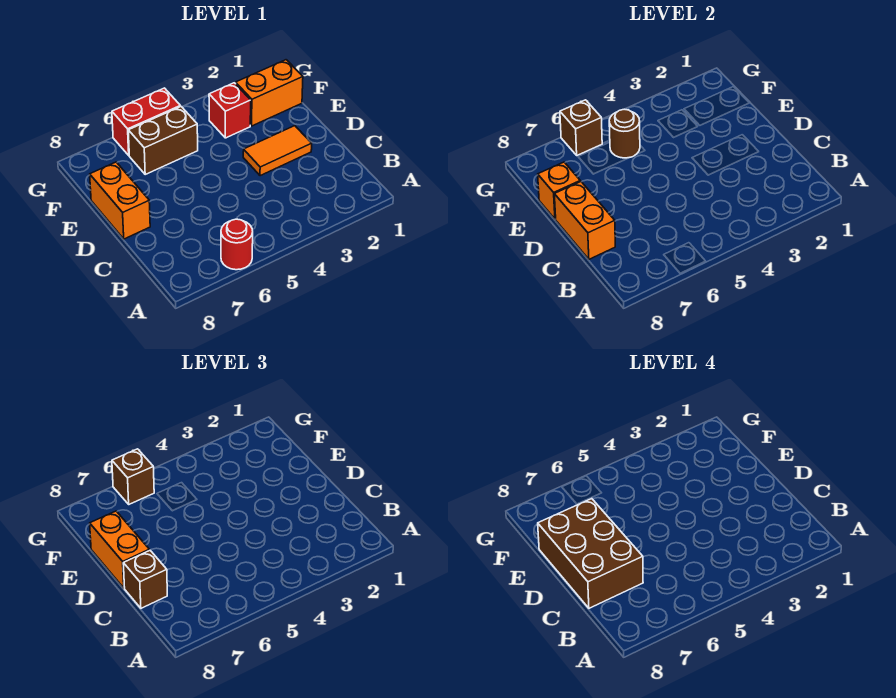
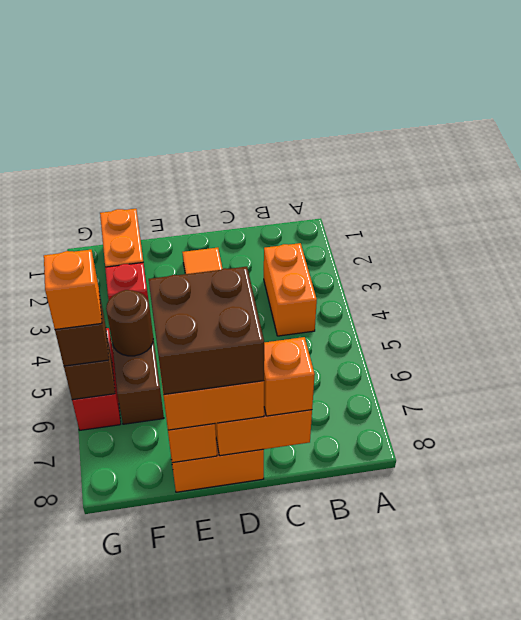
red round brick A6 level 1 -> none
none -> orange brick B3:B4 level 1
brown brick C7:E8 level 4 -> brown brick D7:E8 level 4
brown brick C8 level 3 -> orange brick C8 level 3
none -> orange brick G6 level 4

